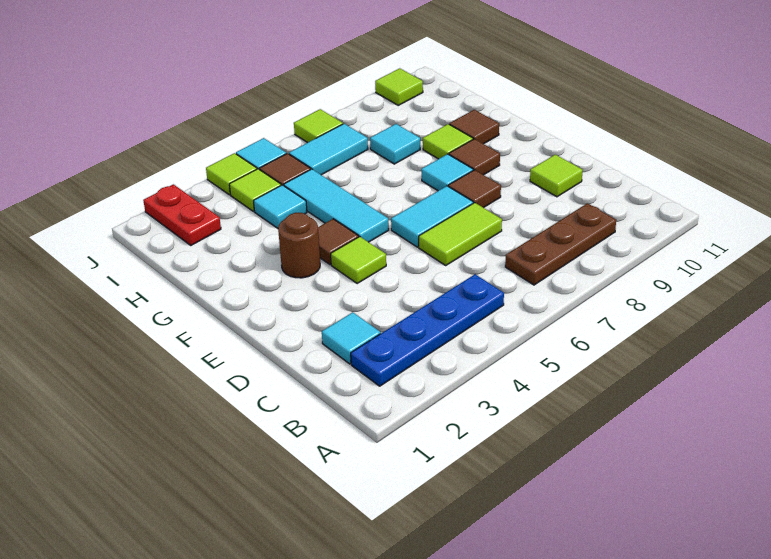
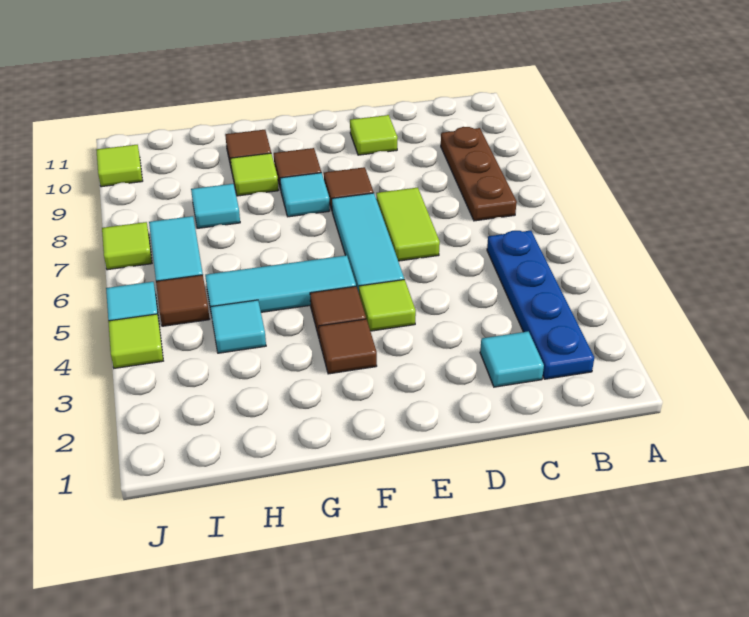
cyan tile E6:E7 level 1 -> cyan tile E5:E7 level 1
brown round brick F3 level 1 -> brown tile F3 level 1
red plate I2:J2 level 1 -> none
lime tile I4 level 1 -> none

